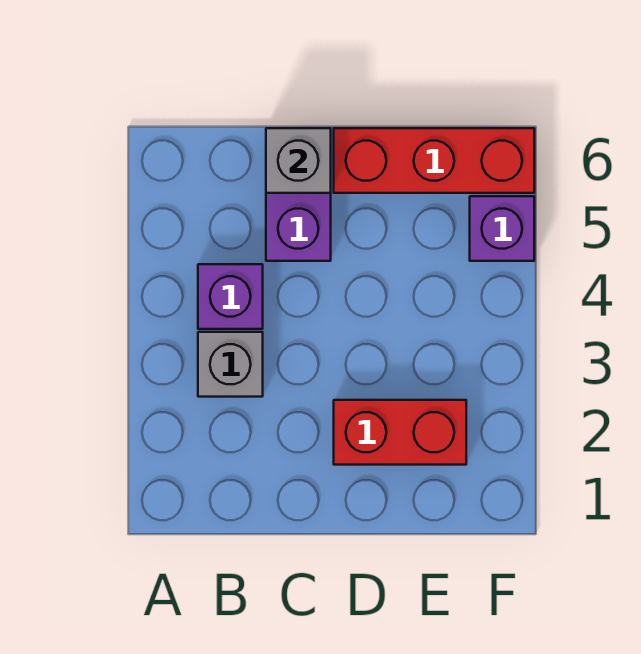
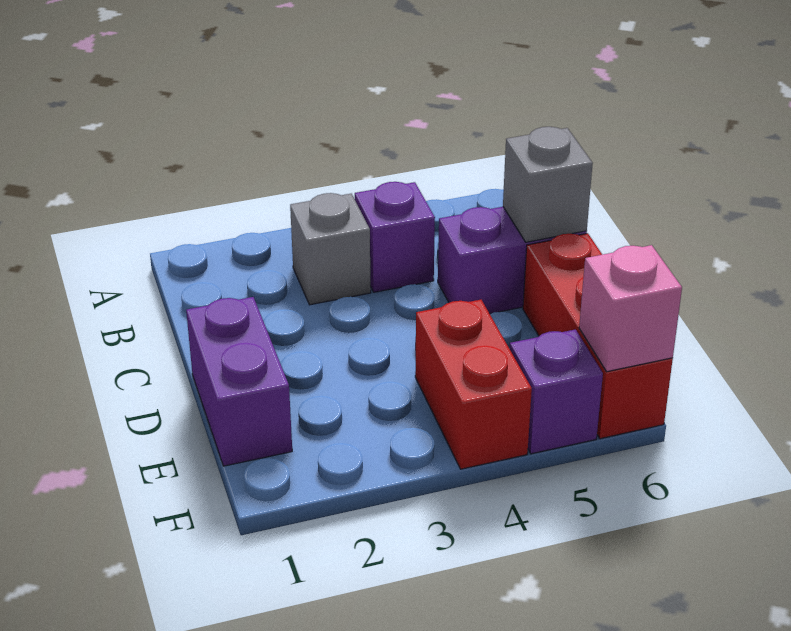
none -> purple brick D1:E1 level 1
red brick D2:E2 level 1 -> red brick E4:F4 level 1
none -> pink brick F6 level 2

